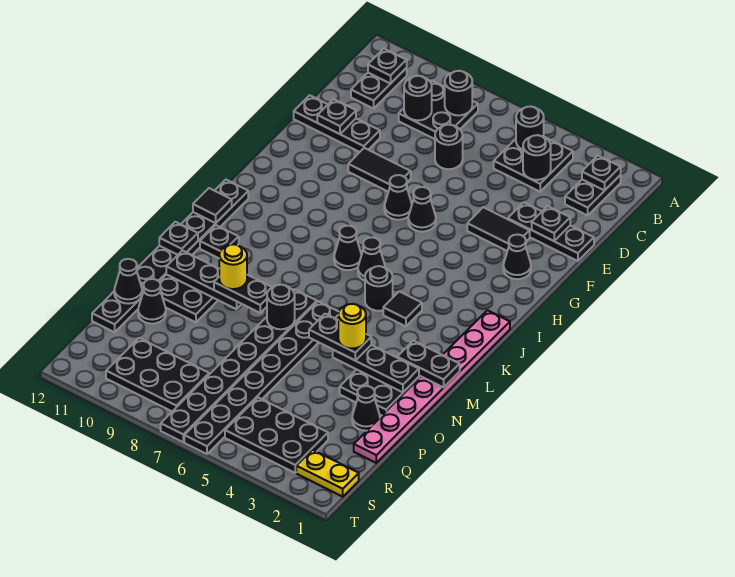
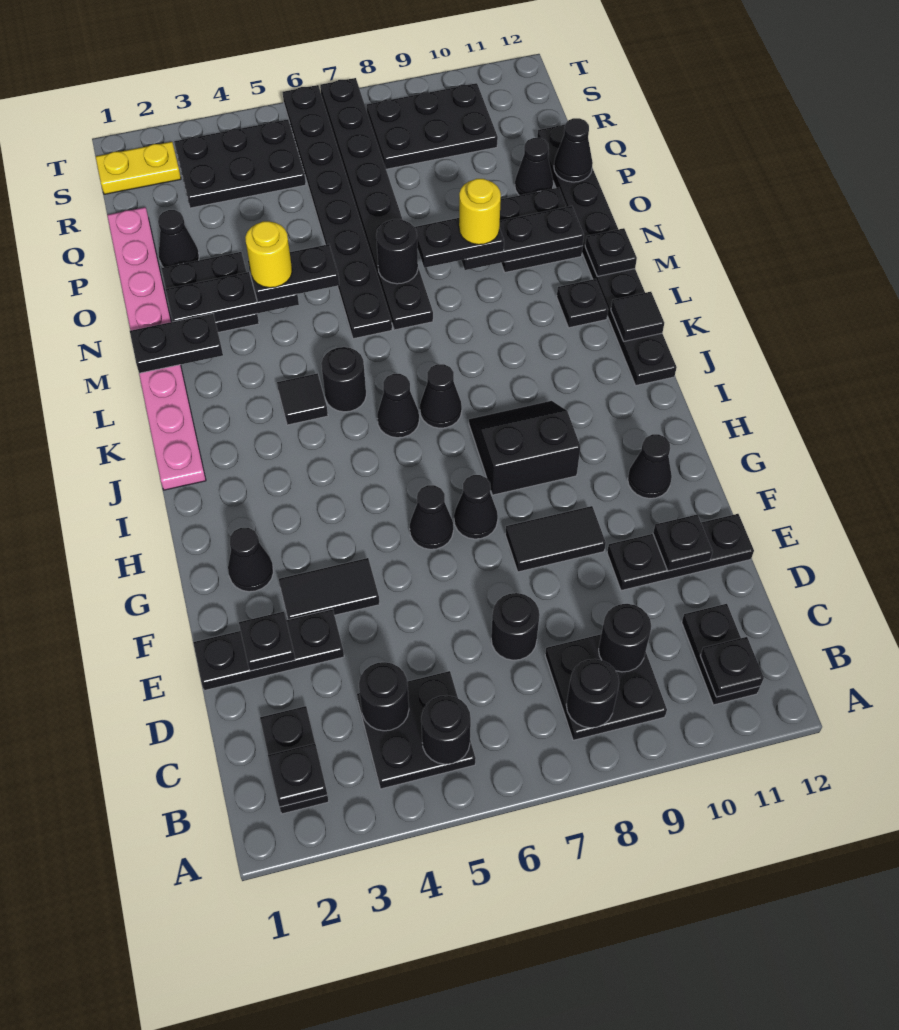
none -> black cone G11 level 1
none -> black slope H8:I9 level 1 top H

